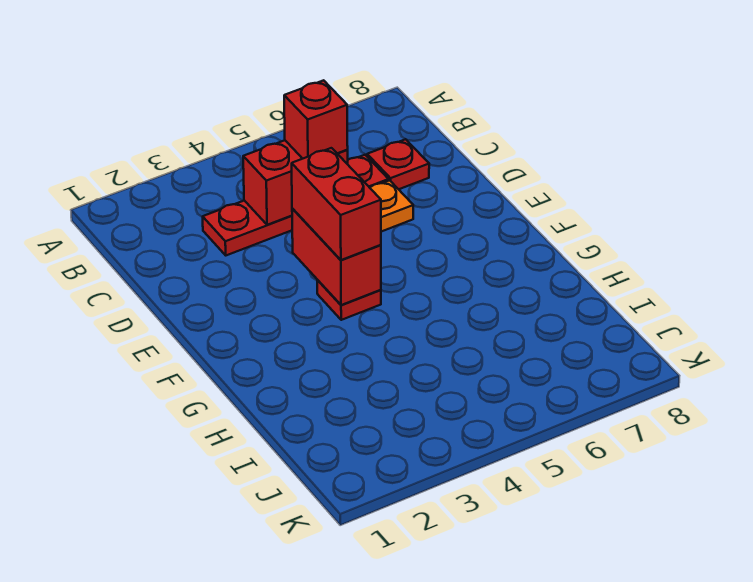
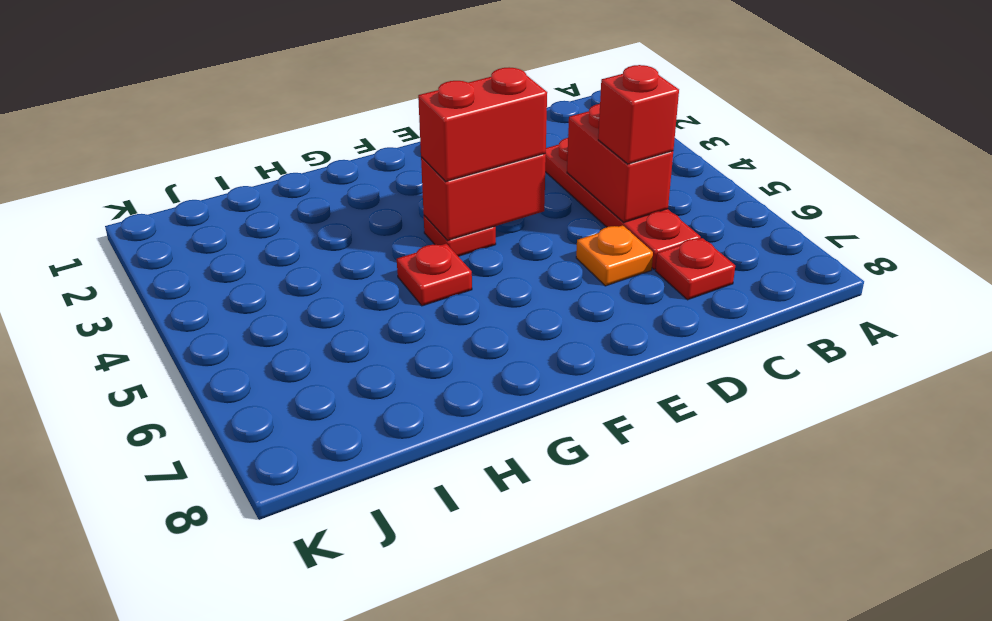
none -> red plate G5 level 1

